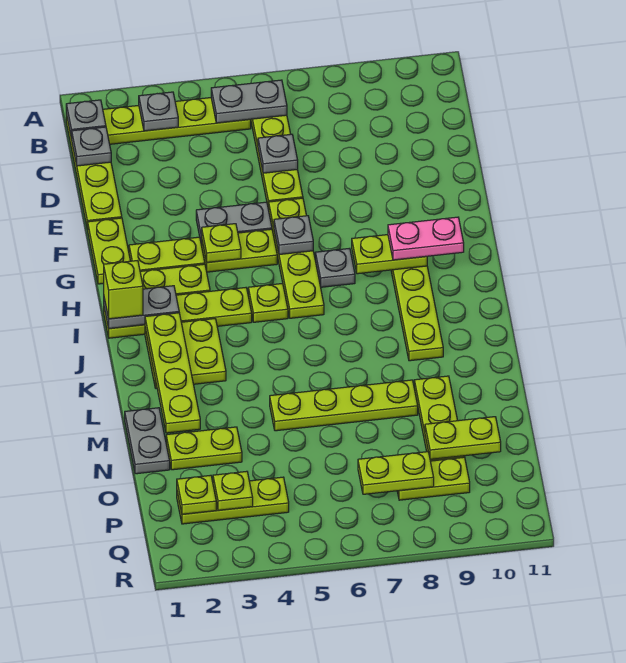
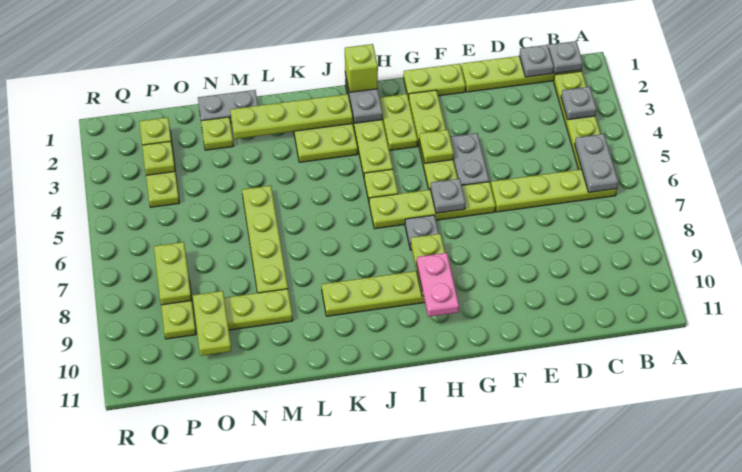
grey plate D6 level 2 -> none
lime plate N2:N3 level 1 -> lime plate N2 level 1

